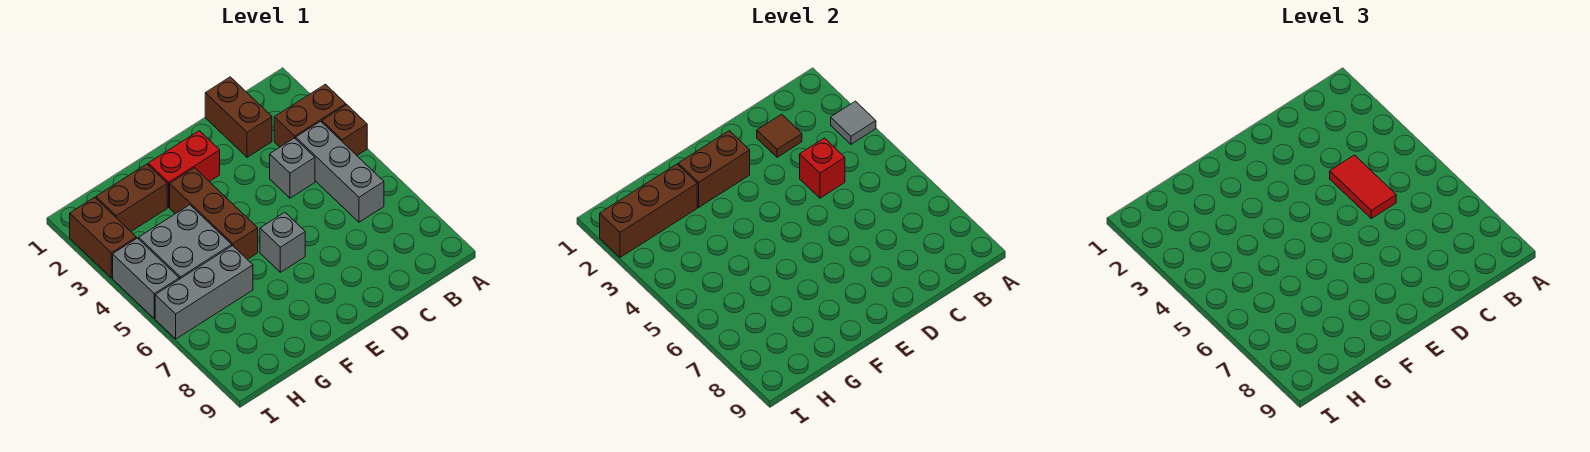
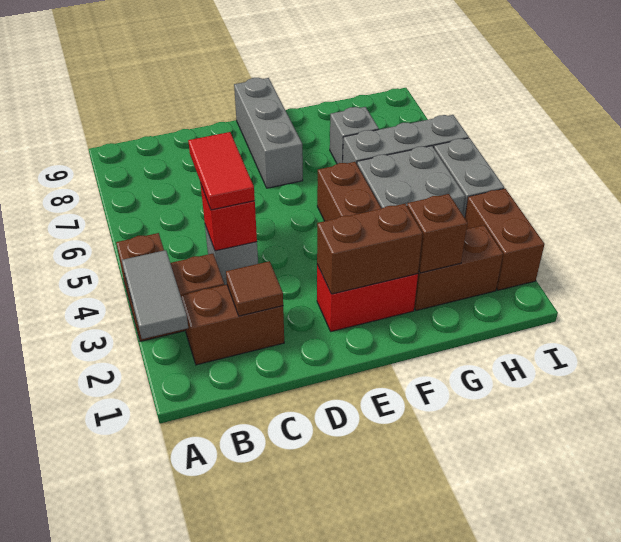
grey tile A3 level 2 -> grey tile A2:A3 level 2
grey brick B4:B6 level 1 -> grey brick E7:E9 level 1
brown brick C1:C2 level 1 -> brown brick B2:C2 level 1
grey brick E6 level 1 -> grey brick G7 level 1
brown brick G2:I2 level 2 -> brown brick G2 level 2

